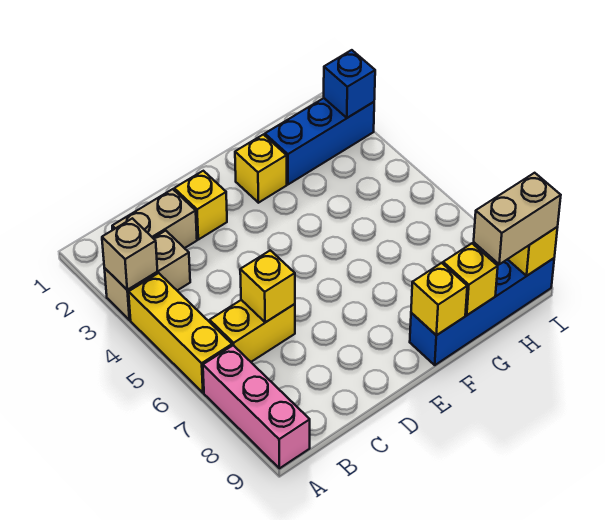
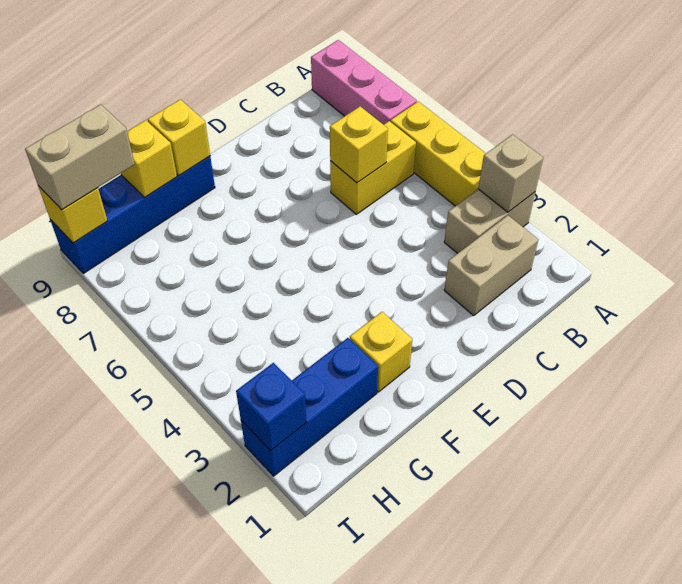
yellow brick D2 level 1 -> none

